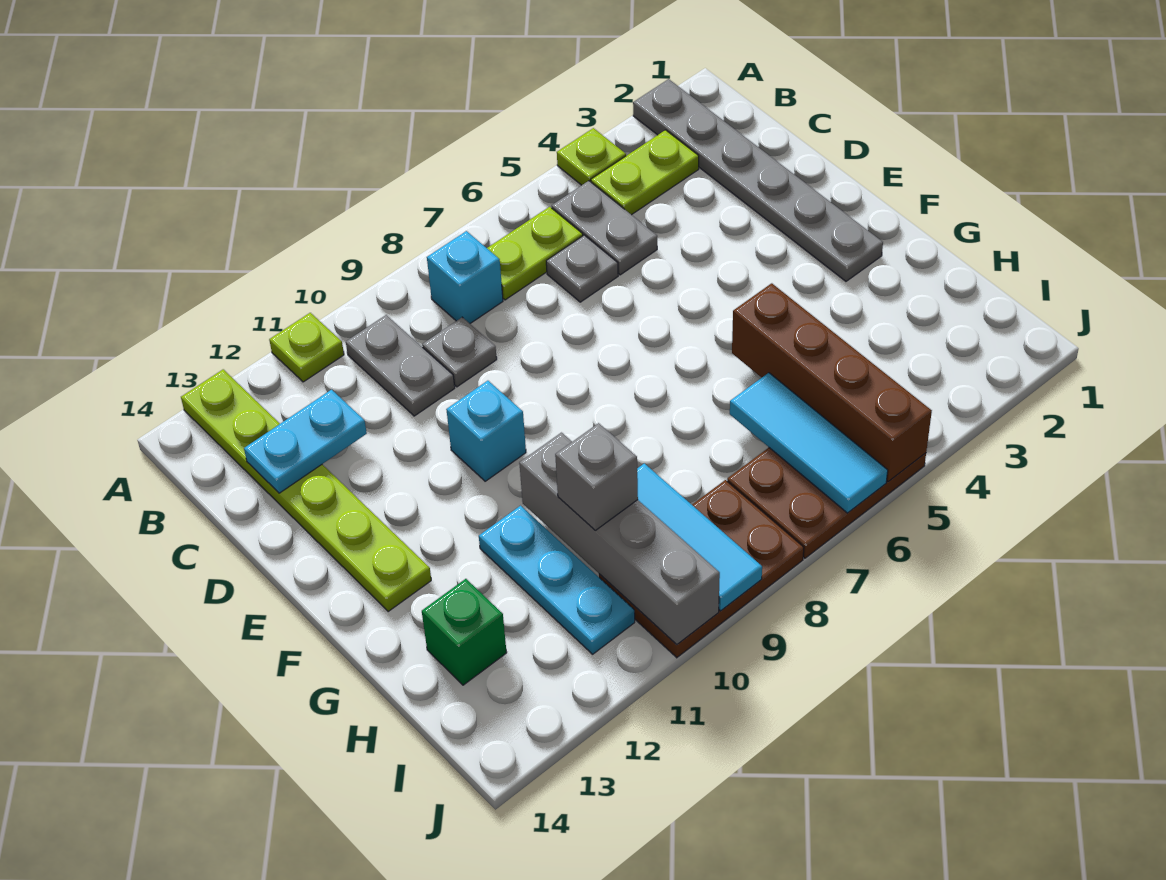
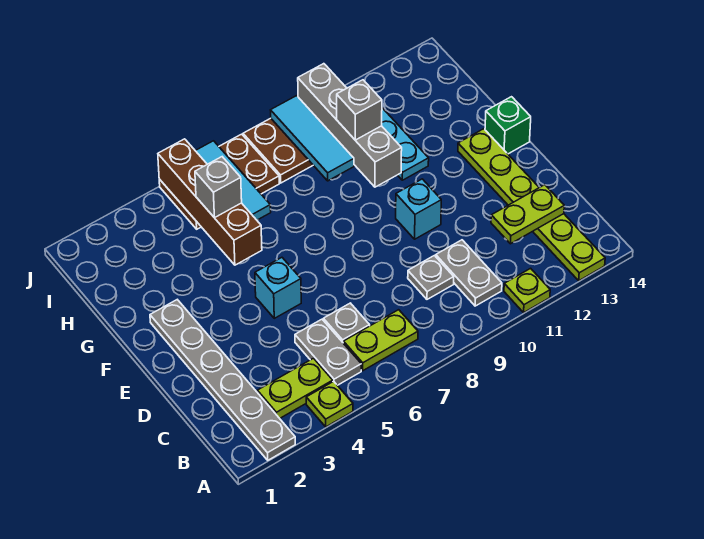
cyan brick B8 level 1 -> cyan brick E5 level 1
cyan plate C12:C13 level 2 -> lime plate C12:C13 level 2
none -> grey brick H5 level 3
green brick H13 level 1 -> green brick F14 level 1

